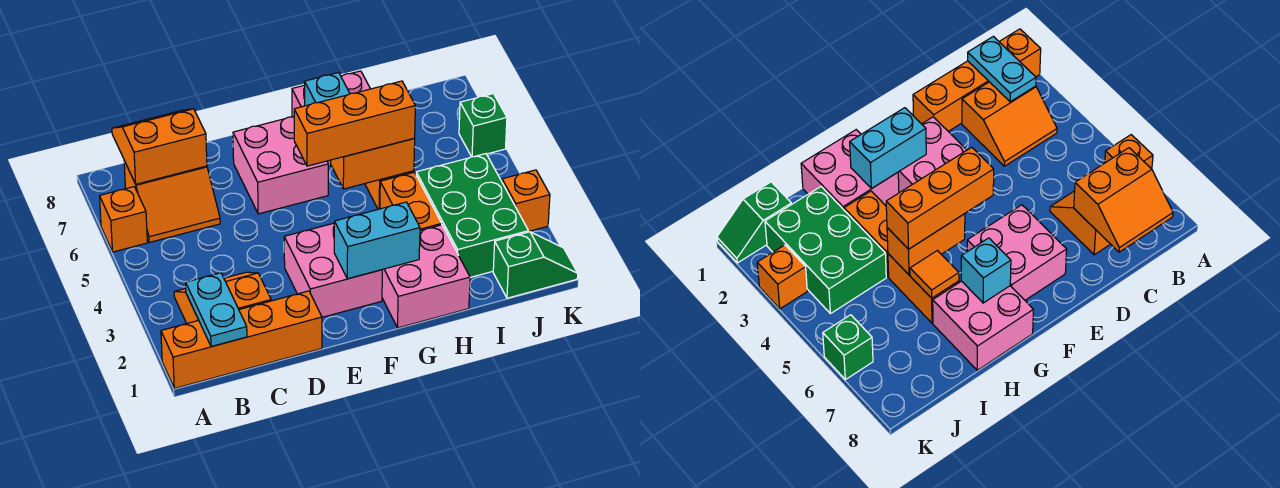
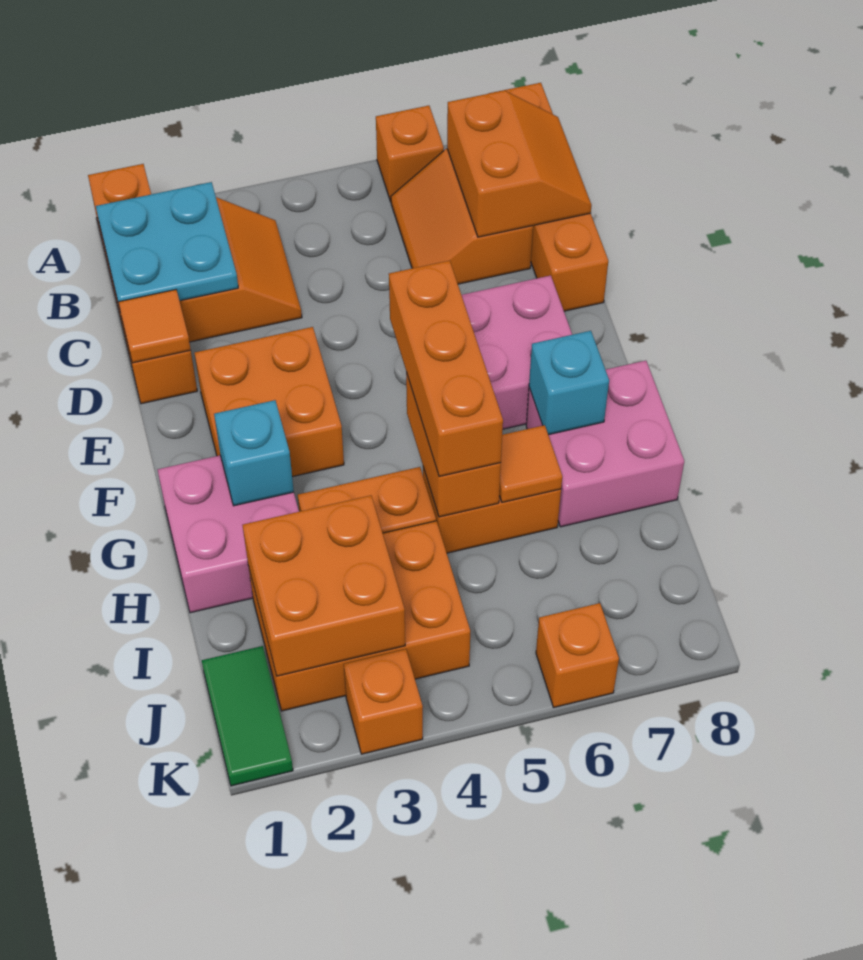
none -> orange brick A8:D8 level 1
cyan plate B1:B2 level 2 -> cyan plate B1:C2 level 2
none -> orange tile D1 level 2
pink brick E2:F3 level 1 -> orange brick E2:F3 level 1
cyan brick F2:G2 level 2 -> cyan brick G2 level 2
green brick I2:J4 level 1 -> orange brick I2:J4 level 1
none -> orange brick I2:J3 level 2
green slope J1:K1 level 1 top J -> green tile J1:K1 level 1
green brick K6 level 1 -> orange brick K6 level 1

